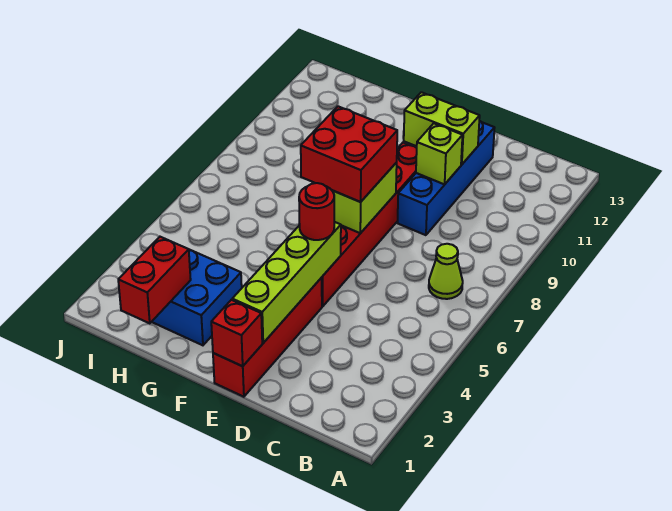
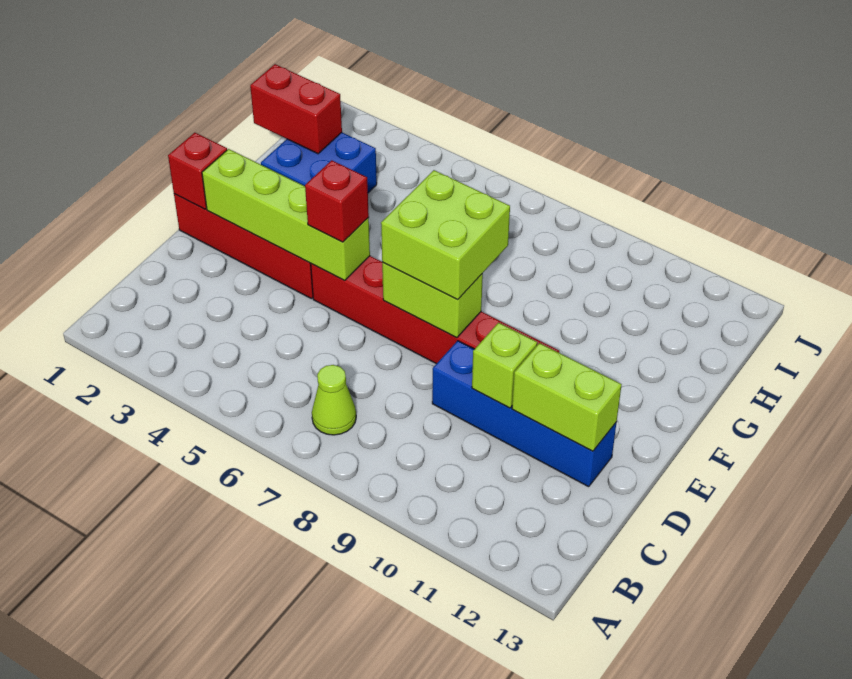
lime brick D11:E11 level 2 -> lime brick D11:D12 level 2
red round brick E5 level 3 -> red brick E5 level 3
red brick E7:F8 level 3 -> lime brick E7:F8 level 3

